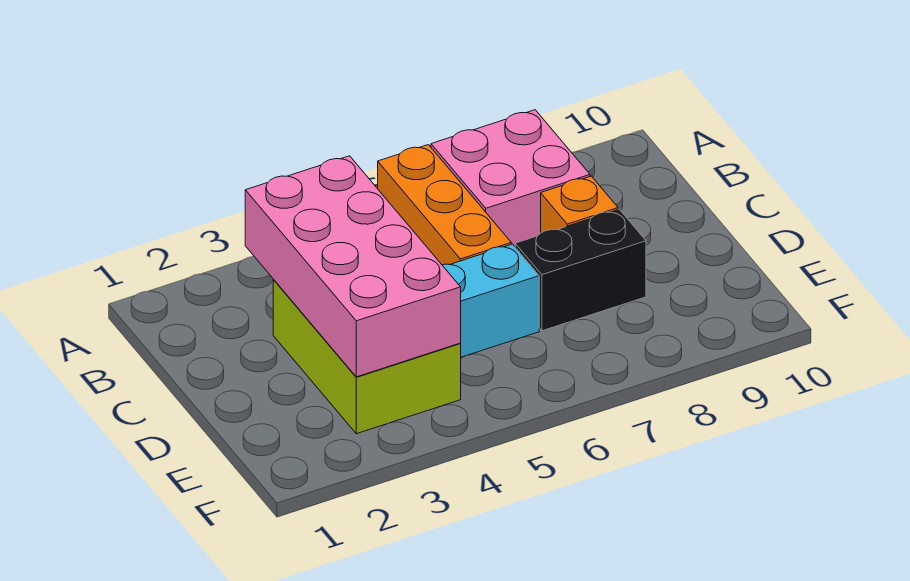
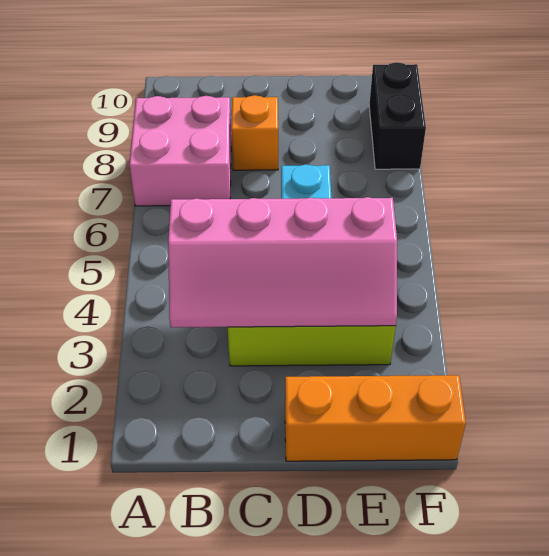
orange brick A6:C6 level 1 -> orange brick D1:F1 level 1
pink brick B3:E4 level 2 -> pink slope B3:E4 level 2 top 4
black brick D7:D8 level 1 -> black brick F8:F9 level 1

